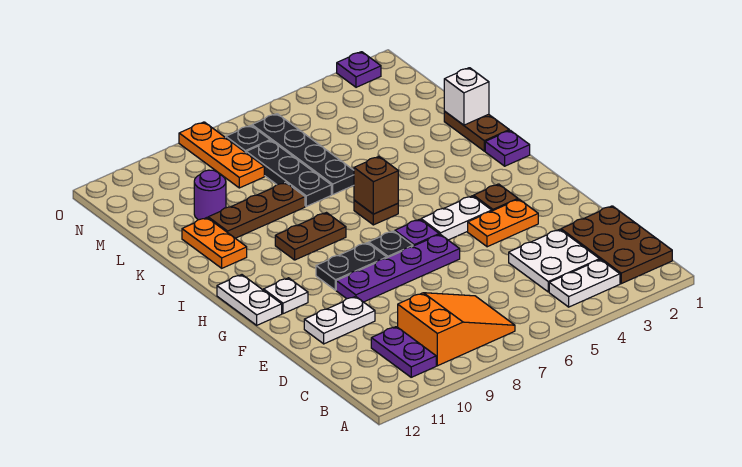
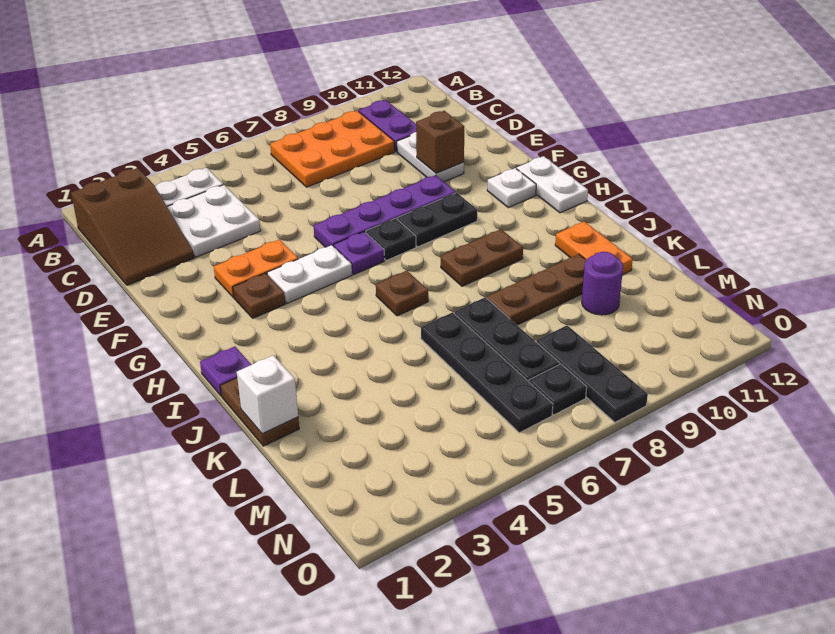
brown plate B1:D2 level 1 -> brown slope B1:D2 level 1 top B
orange slope B7:C9 level 1 top 9 -> orange plate B7:C9 level 1
white plate E10:E11 level 1 -> white plate D10:E10 level 1
brown brick I6 level 2 -> brown brick E10 level 2
orange plate M8:O8 level 1 -> black plate M8:O8 level 1
purple plate O2 level 1 -> none

